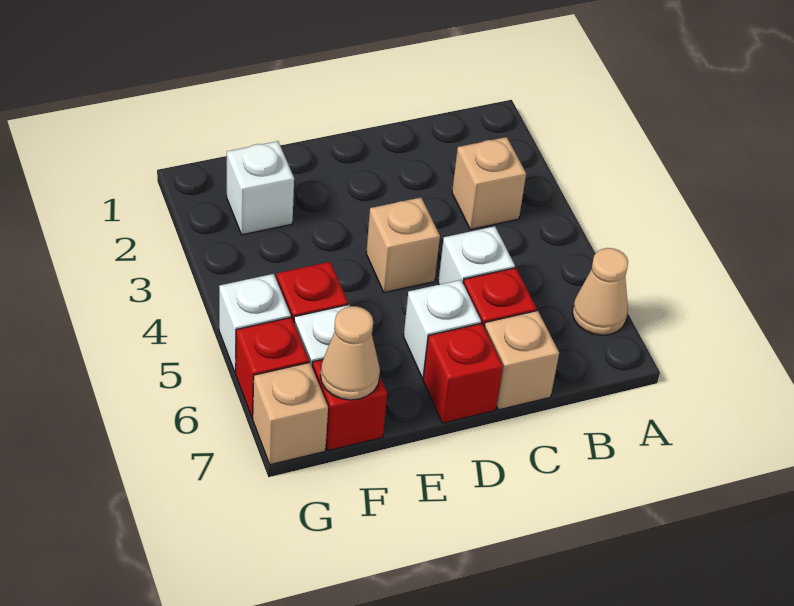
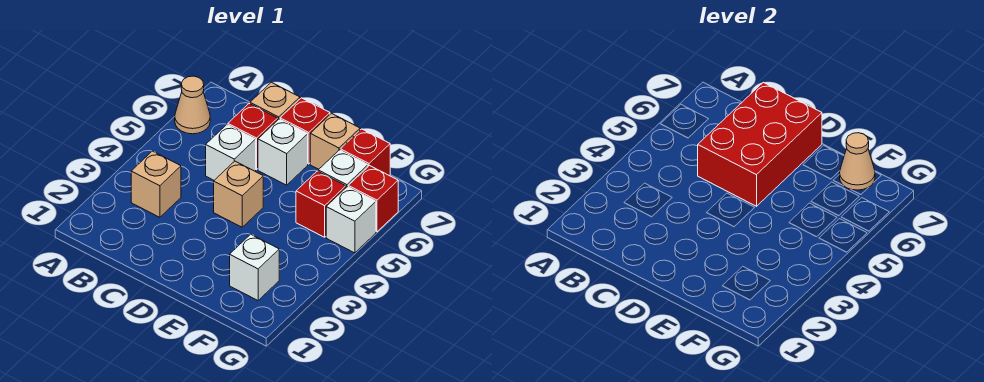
none -> red brick C5:D7 level 2
tan brick G7 level 1 -> tan brick E7 level 1

